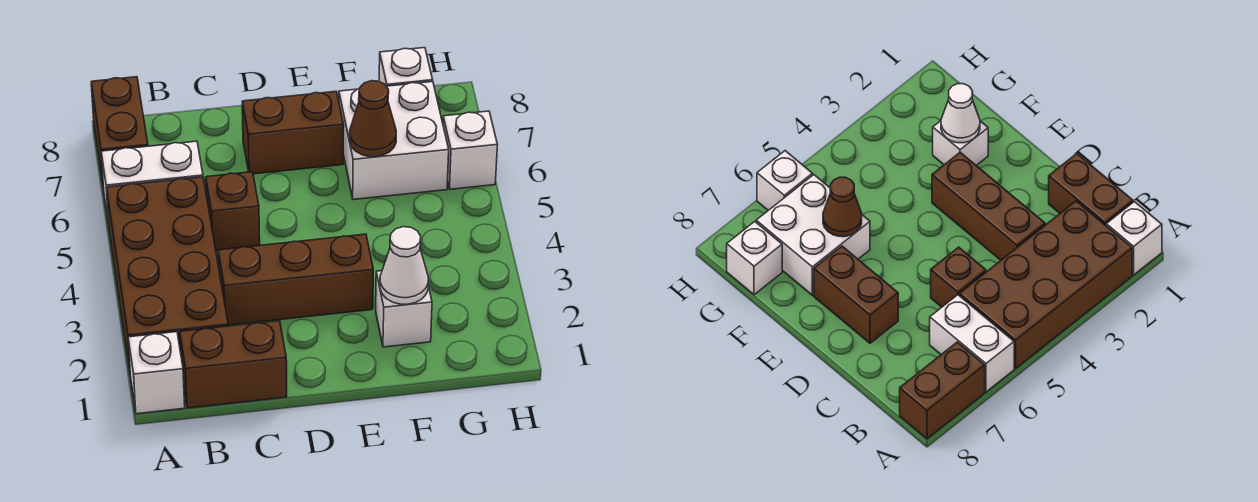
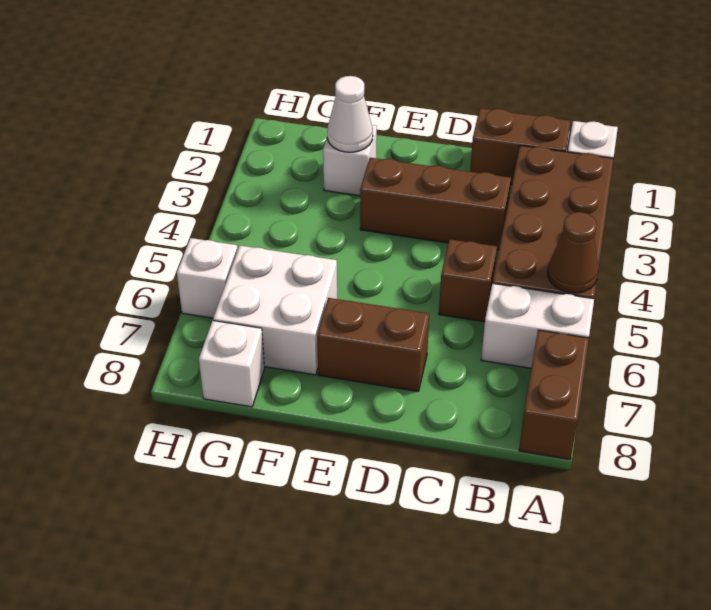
brown cone F6 level 2 -> brown cone A5 level 2

